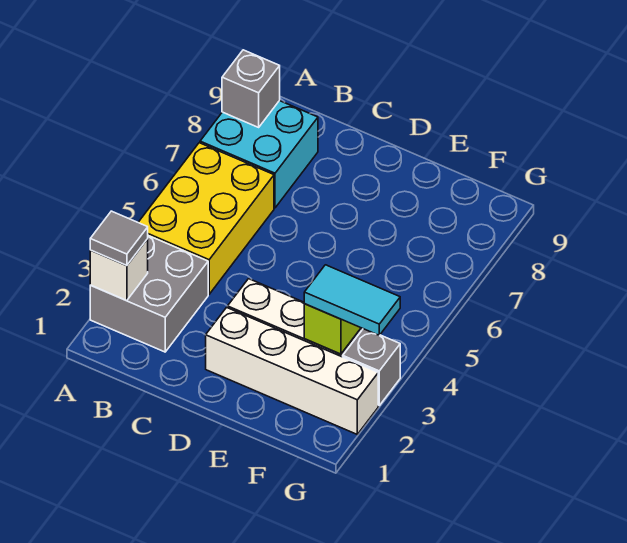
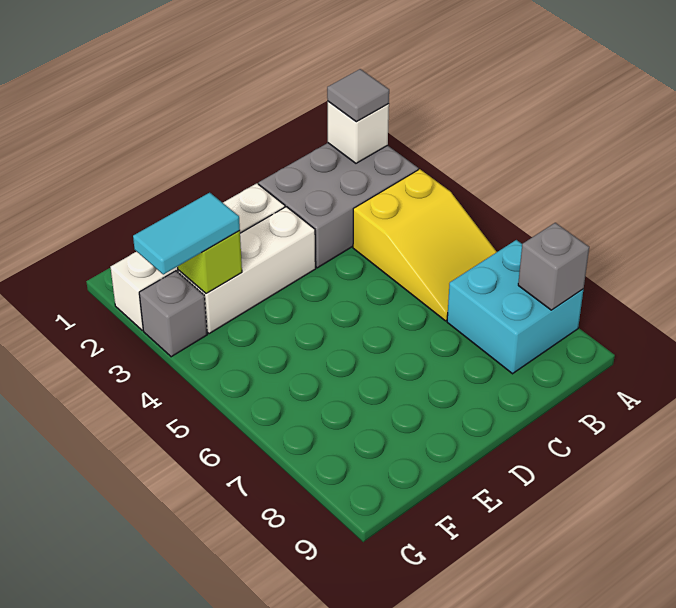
grey brick A2:B3 level 1 -> grey brick A2:C3 level 1
yellow brick A4:B6 level 1 -> yellow slope A4:B6 level 1 top 4

